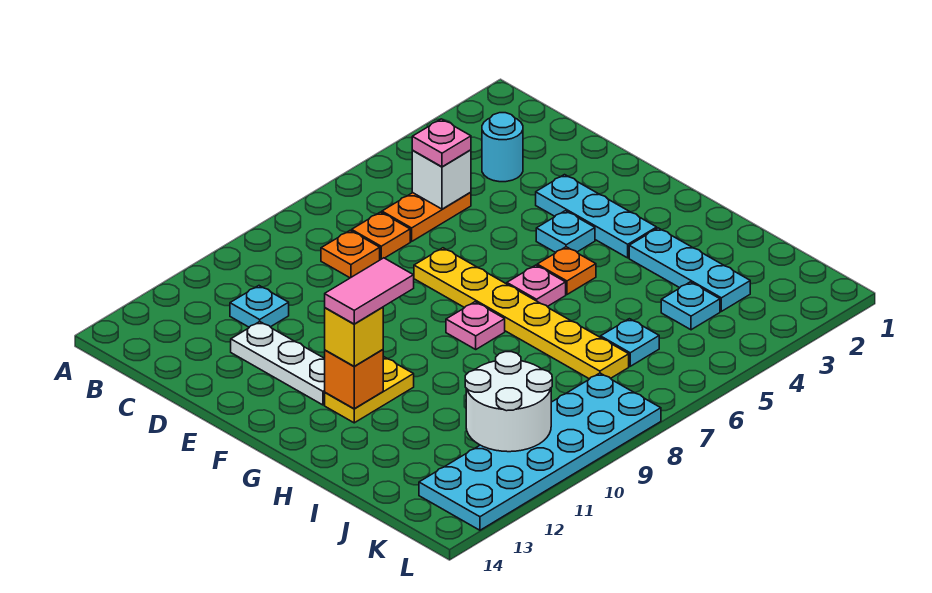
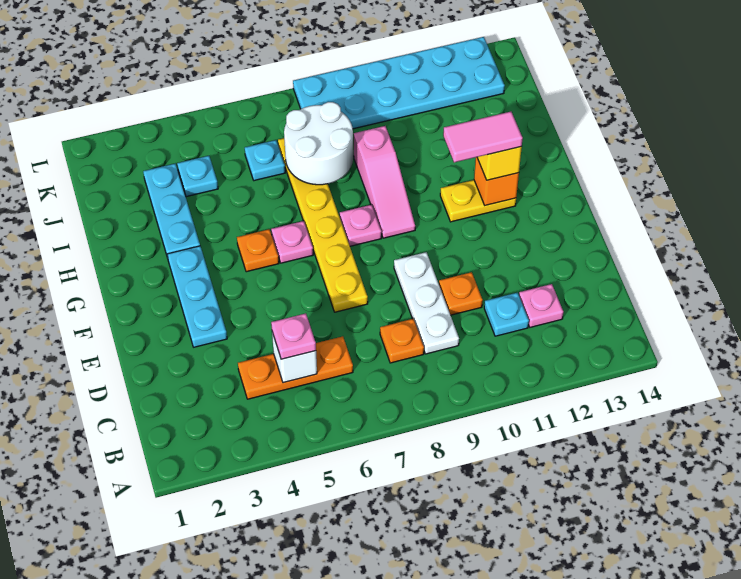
cyan round brick C3 level 1 -> none
orange plate C5:C6 level 1 -> orange plate C4:C6 level 1
orange plate C7 level 1 -> orange plate D10 level 1
none -> pink plate C12 level 1
white plate D12:F12 level 1 -> white plate C9:E9 level 1
cyan plate F4 level 1 -> none
none -> pink slope G9:I9 level 1 top I
white round brick J10:K11 level 2 -> white round brick I7:J8 level 2

